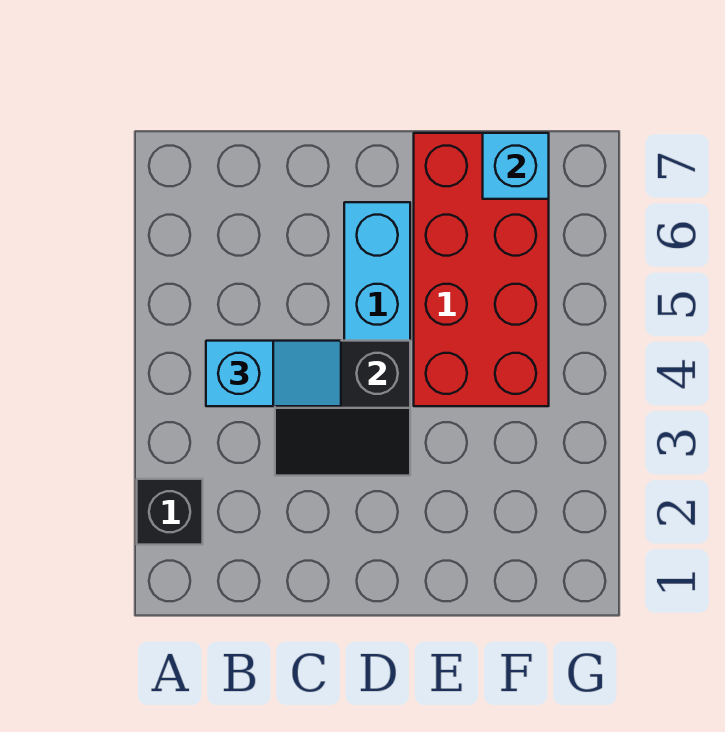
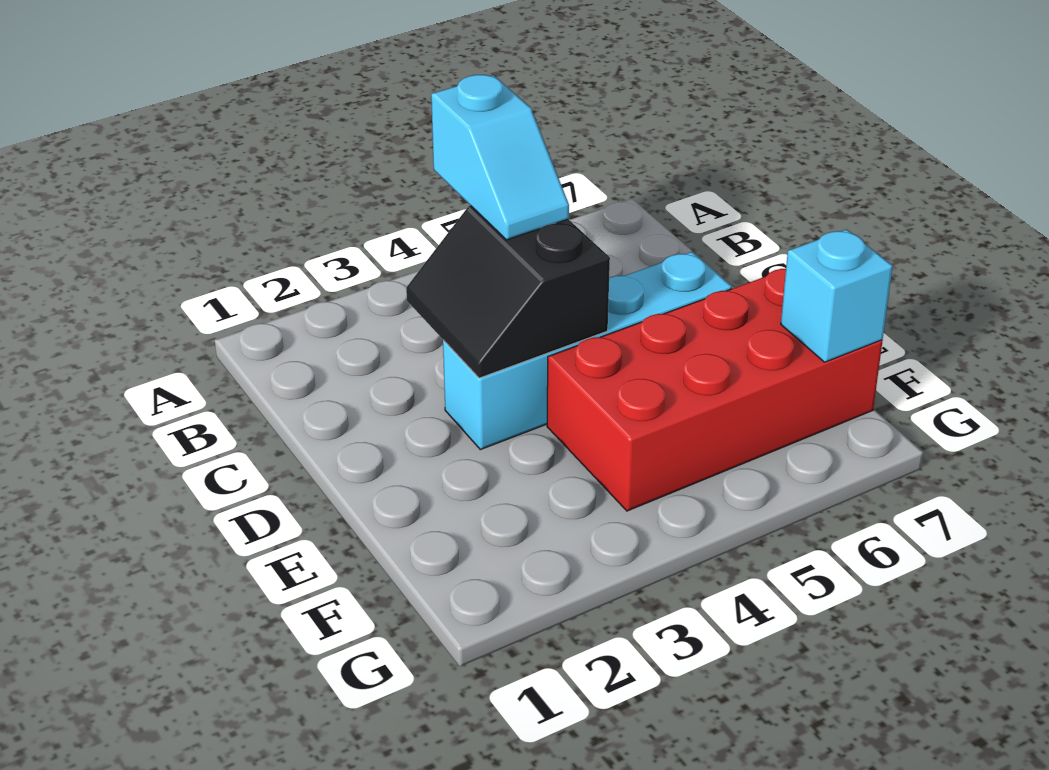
black brick A2 level 1 -> none

